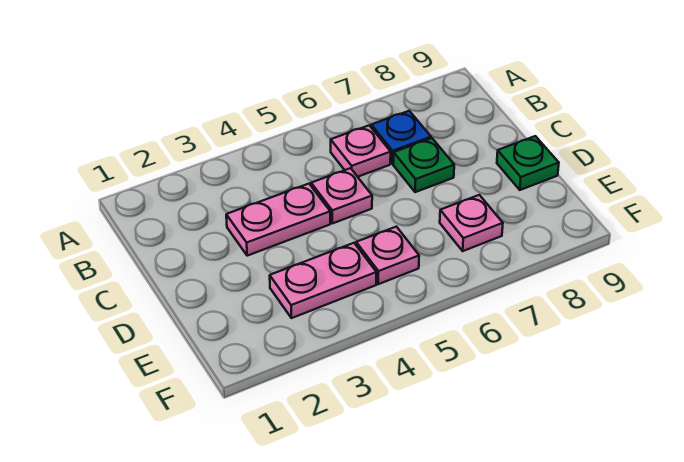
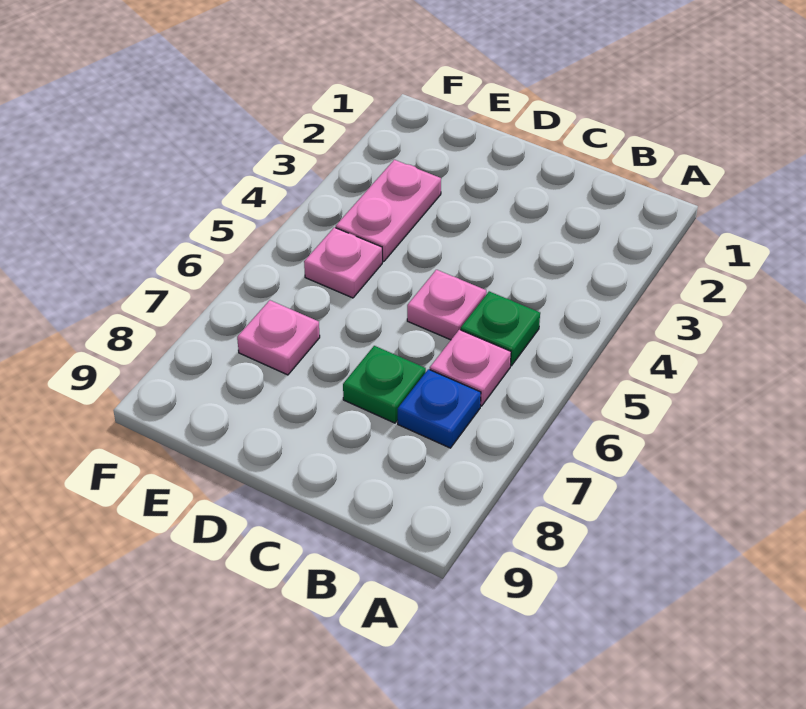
pink plate C3:C4 level 1 -> none
green plate D9 level 1 -> green plate B5 level 1

